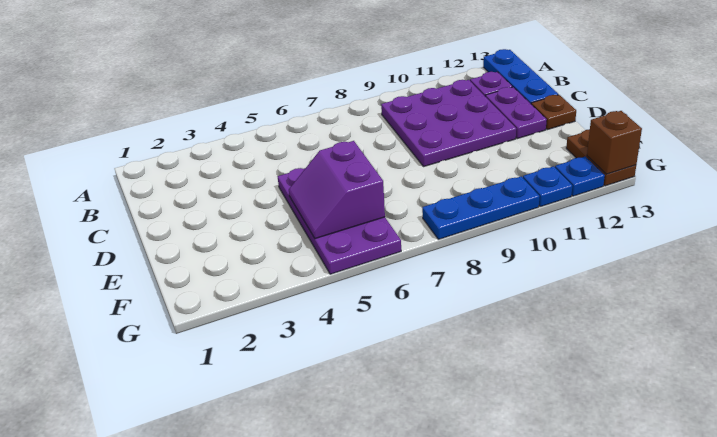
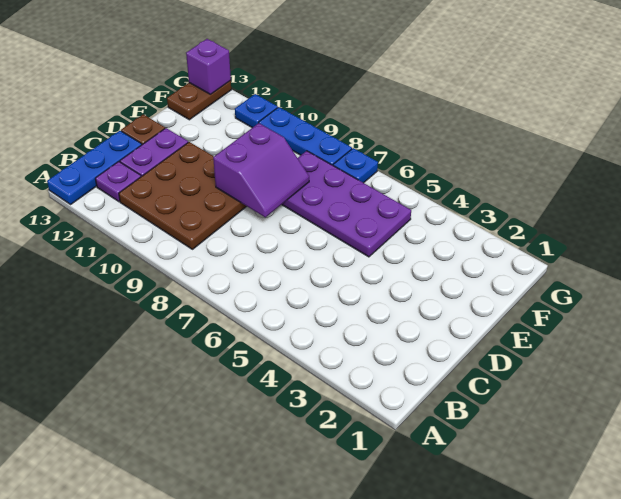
purple plate B9:D11 level 1 -> brown plate B9:D11 level 1
purple plate D5:G6 level 1 -> purple plate E5:F8 level 1
purple slope E5:F6 level 2 top 6 -> purple slope D8:E9 level 2 top 9
blue plate G12 level 1 -> blue plate G7 level 1
brown brick G13 level 2 -> purple brick G13 level 2

